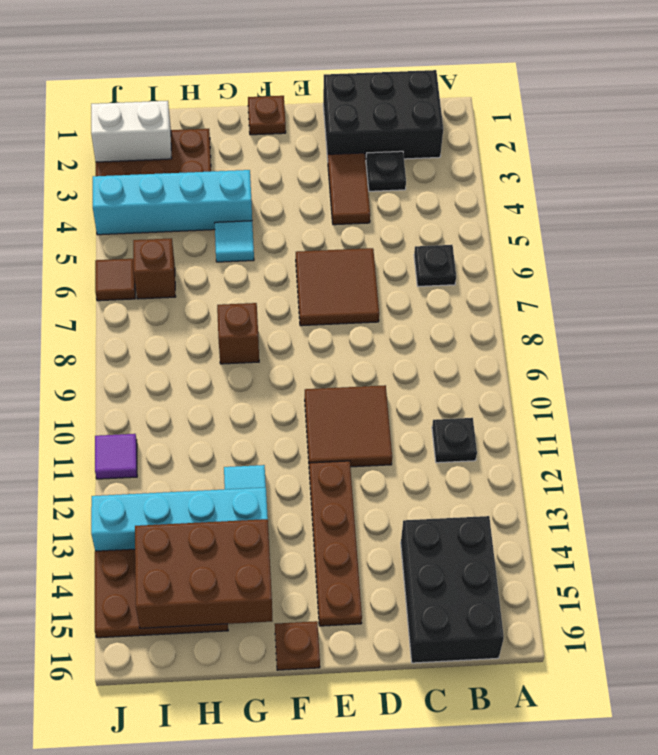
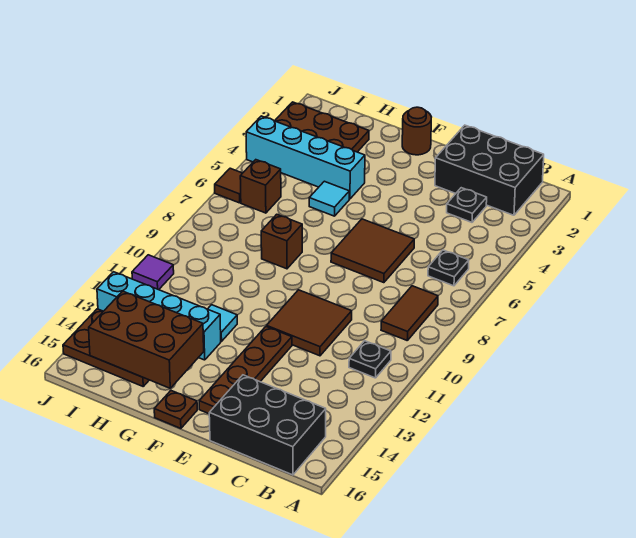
black brick B14:C16 level 1 -> black brick B15:D16 level 1
brown tile D3:D4 level 1 -> brown tile B8:B9 level 1
brown plate F1 level 1 -> brown round brick F1 level 1
white brick I2:J2 level 2 -> none

